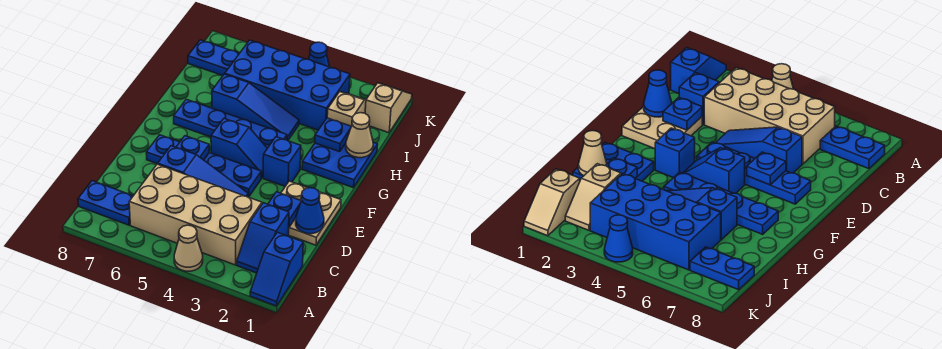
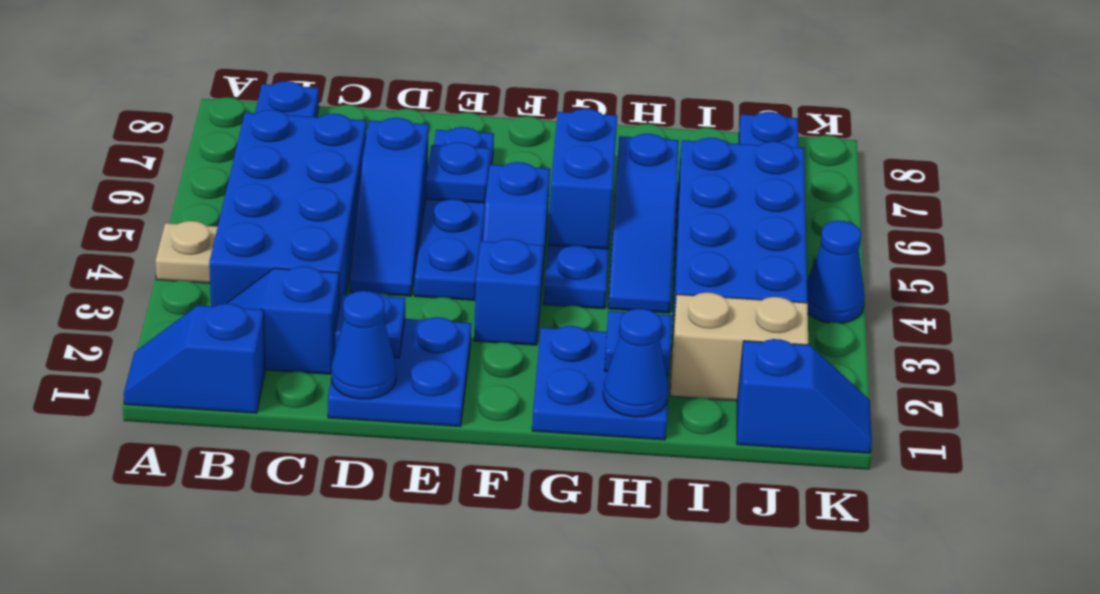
tan cone A4 level 1 -> tan plate A4 level 1
tan brick B3:C6 level 1 -> blue brick B3:C6 level 1
tan plate D1:E2 level 1 -> blue plate D1:E2 level 1
none -> blue brick G5:G6 level 2
tan cone H1 level 2 -> blue cone H1 level 2
tan slope I2:J2 level 1 top I -> tan brick I2:J2 level 1
tan slope J1:K1 level 1 top J -> blue slope J1:K1 level 1 top J

